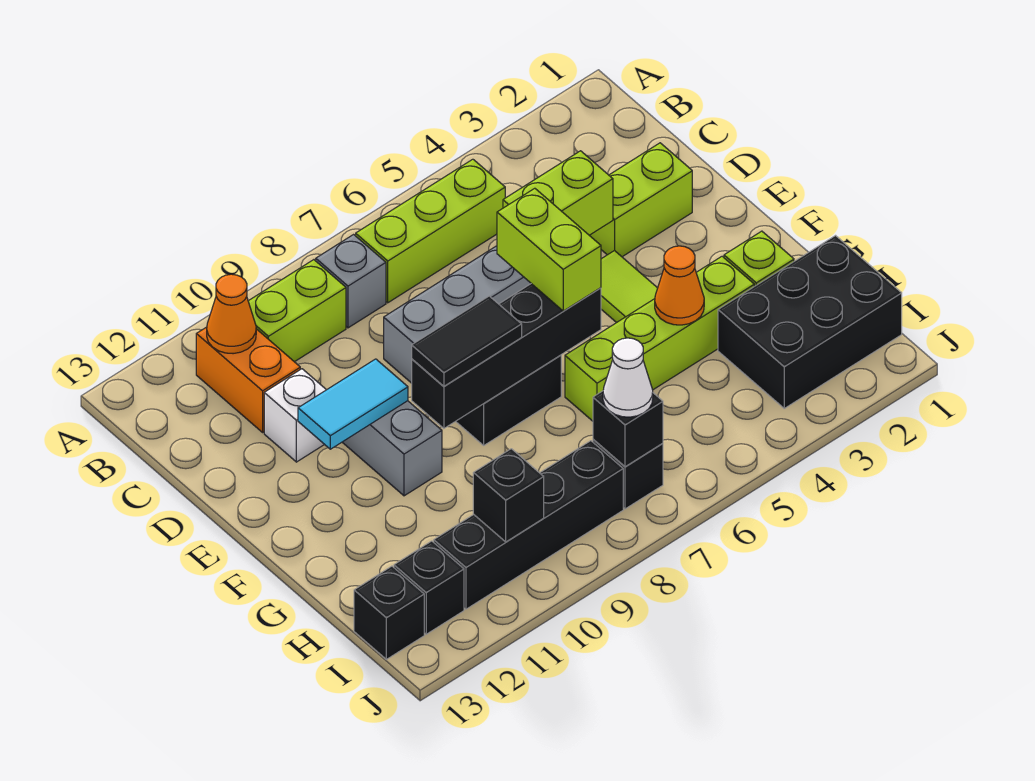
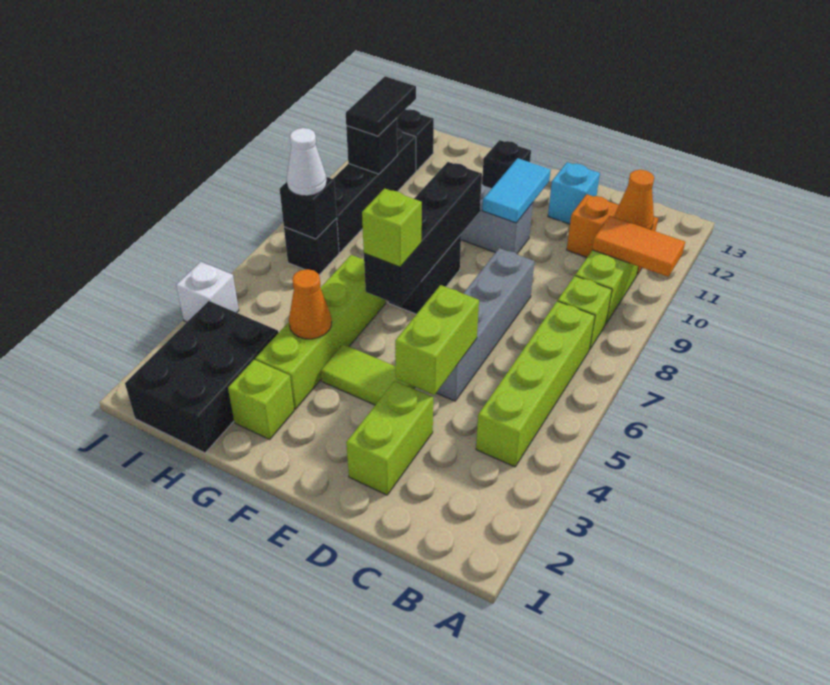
none -> orange tile A10:B10 level 2
lime brick B5:B7 level 1 -> lime brick B4:B7 level 1
grey brick B8 level 1 -> lime brick B8 level 1
white brick D11 level 1 -> white brick J4 level 1
none -> cyan brick D12 level 1
lime brick E6:F6 level 3 -> lime brick F6 level 3
black tile F8:F9 level 3 -> black tile I10:I11 level 3
black brick I13 level 1 -> black brick F12 level 1

